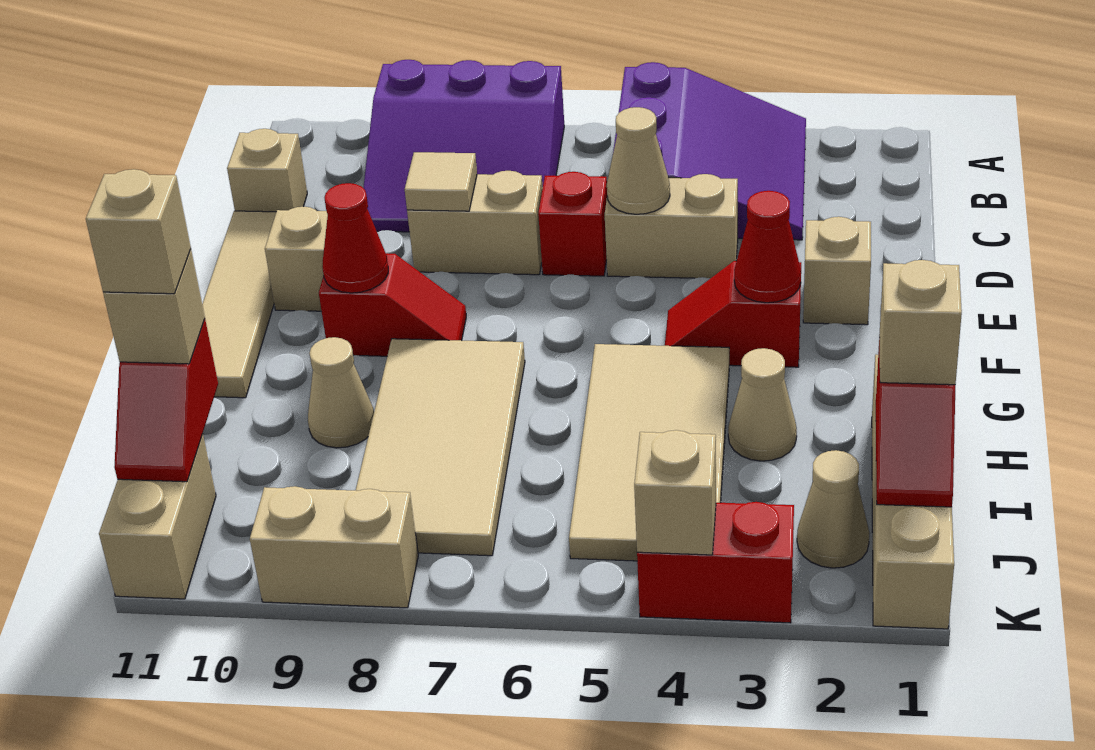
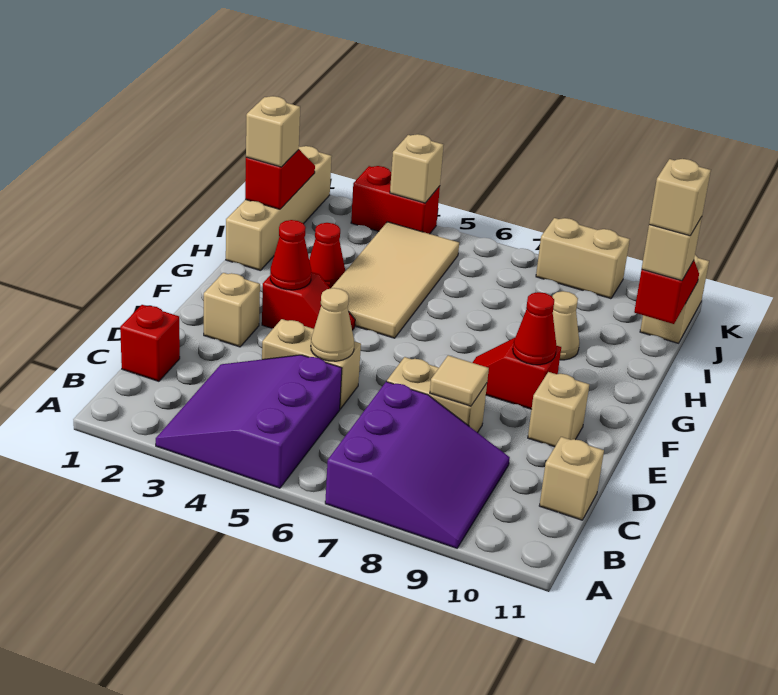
purple slope A7:C9 level 1 top A -> purple slope A7:C9 level 1 top 7
red brick D6 level 1 -> red brick C1 level 1
tan tile D11:G11 level 1 -> none
tan tile G7:J8 level 1 -> none
tan cone H3 level 1 -> red cone H3 level 1
tan cone J2 level 1 -> none

